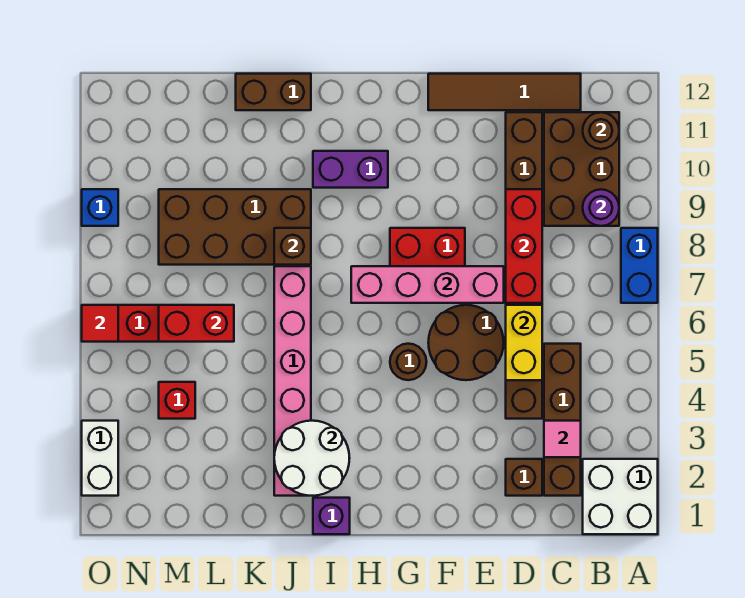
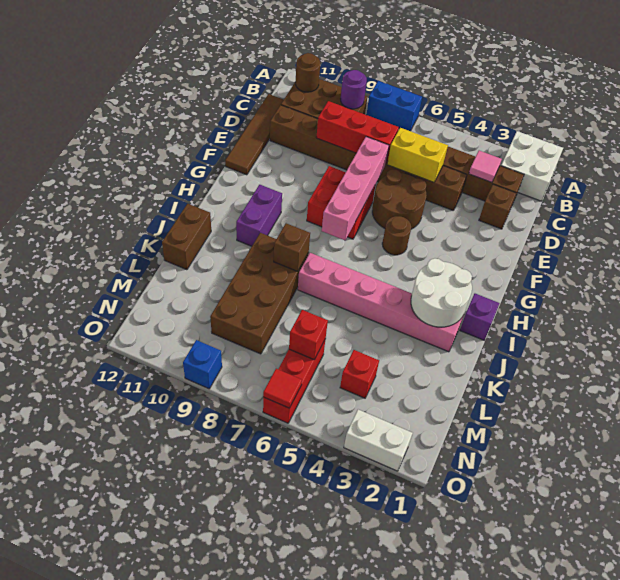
red brick L6:M6 level 2 -> red brick M6 level 2

